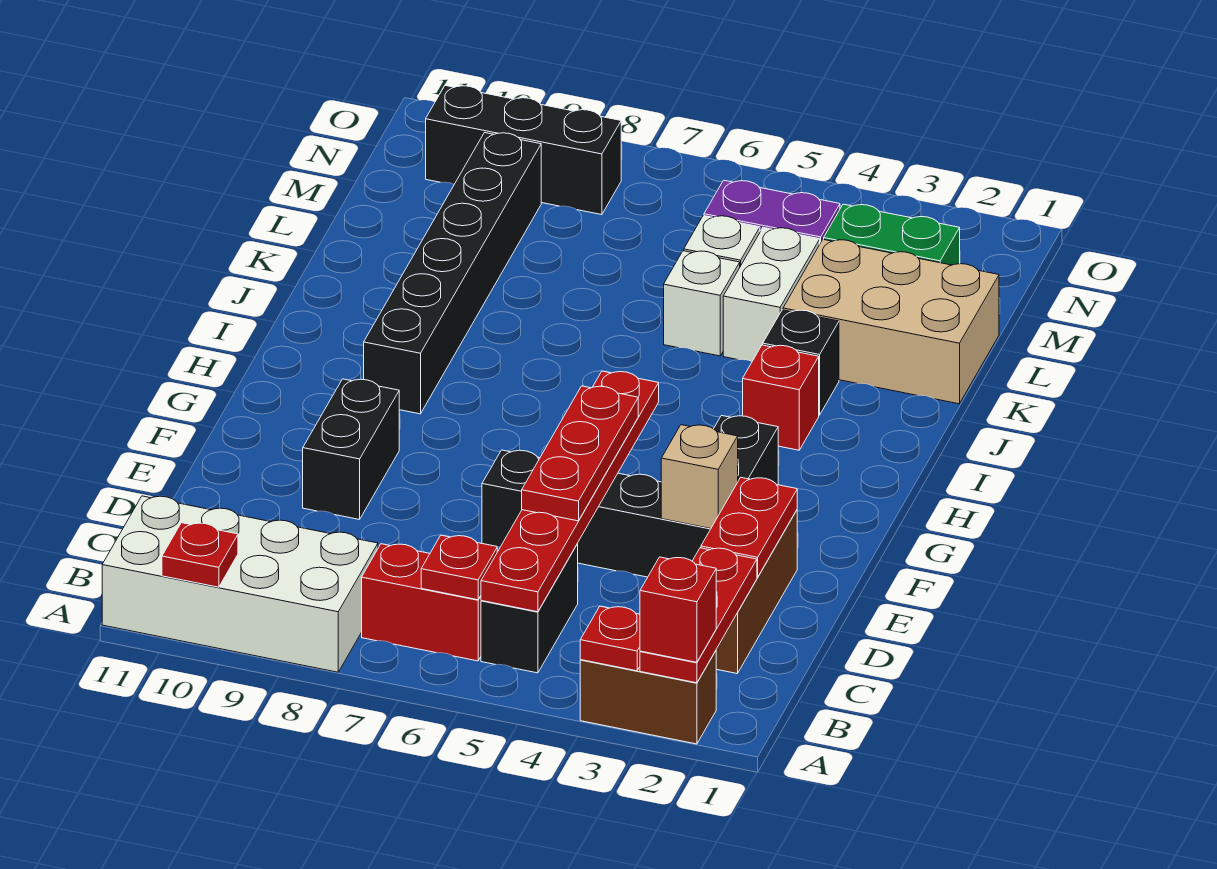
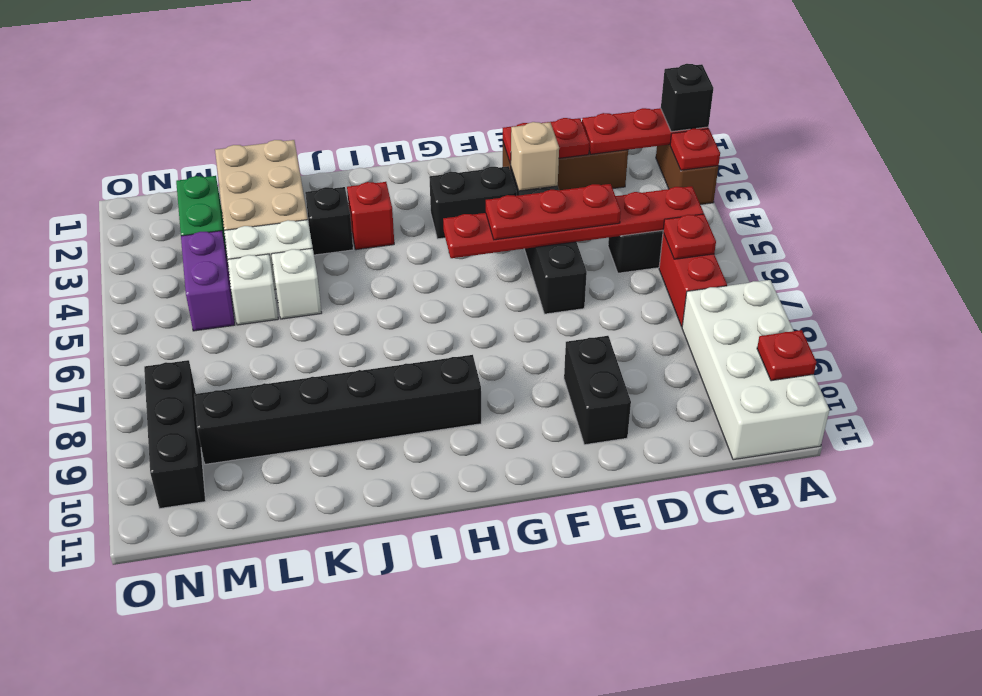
red brick A2 level 3 -> black brick A2 level 3
black brick E9:F9 level 1 -> black brick E9:E10 level 1

